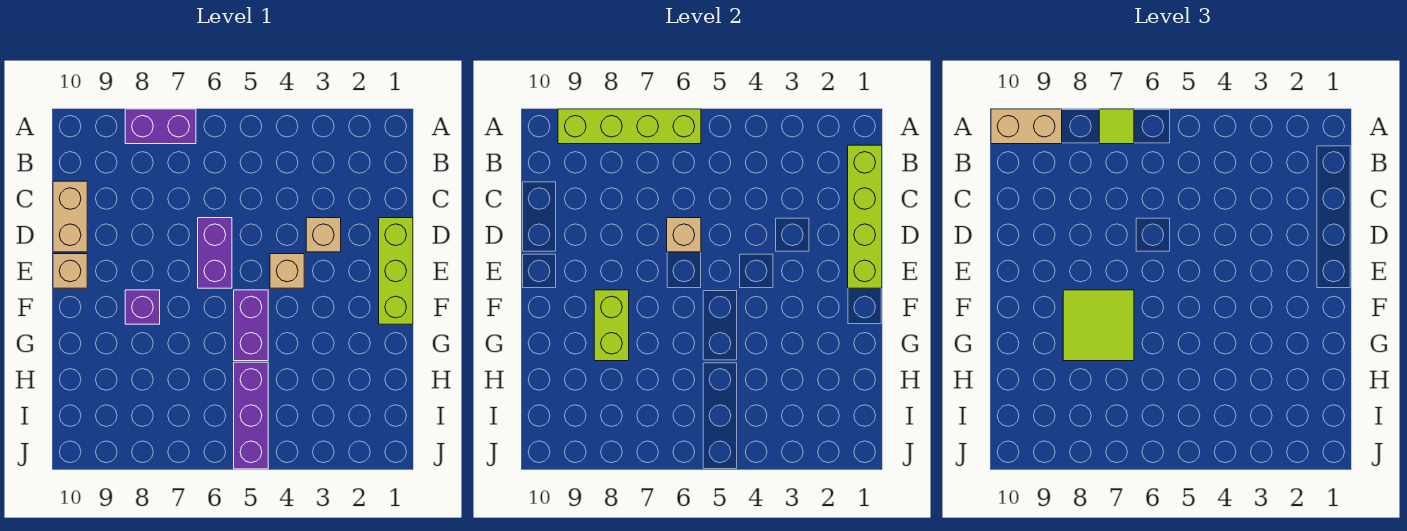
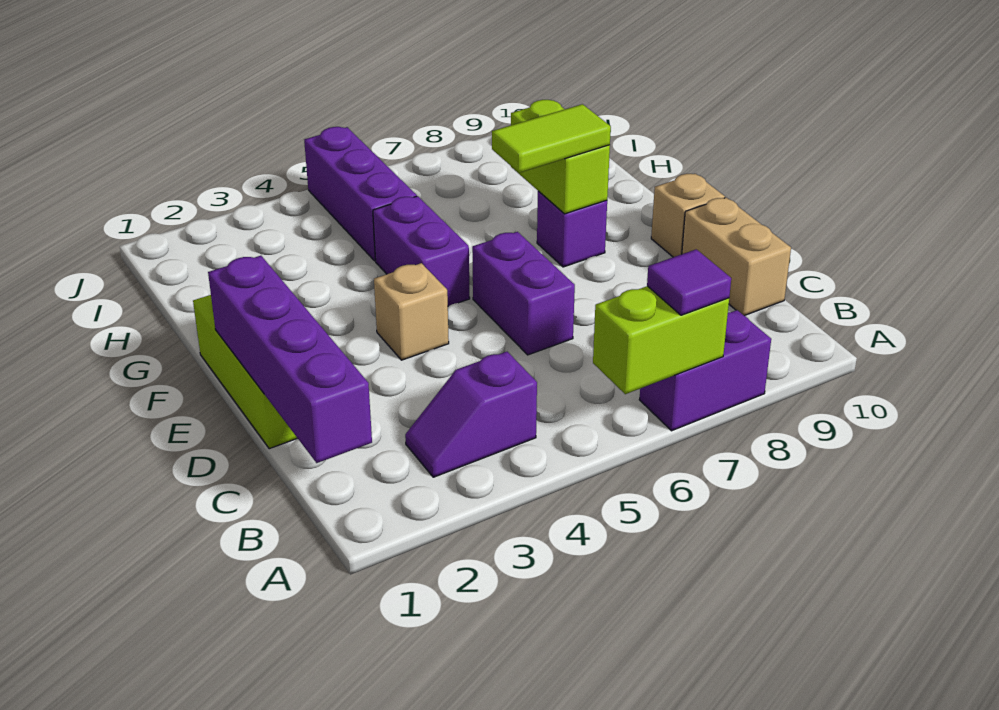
lime brick A6:A9 level 2 -> lime brick A6:A7 level 2
lime tile A7 level 3 -> purple tile A7 level 3
tan brick A9:A10 level 3 -> none
lime brick B1:E1 level 2 -> purple brick B1:E1 level 2
none -> purple slope B3:B4 level 1 top 4
tan brick D3 level 1 -> none
tan brick D6 level 2 -> none
lime tile F7:G8 level 3 -> lime tile F7:F8 level 3

